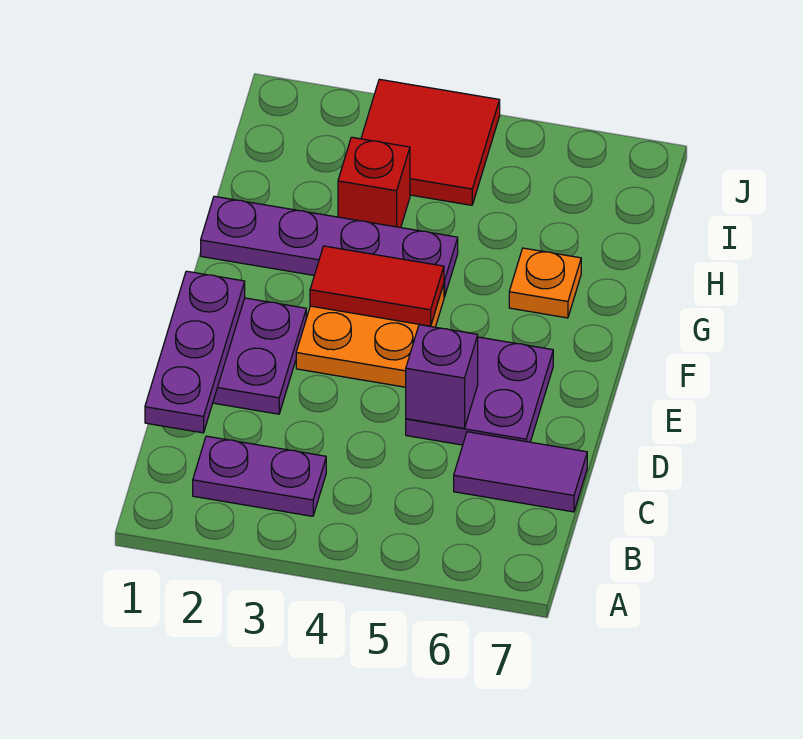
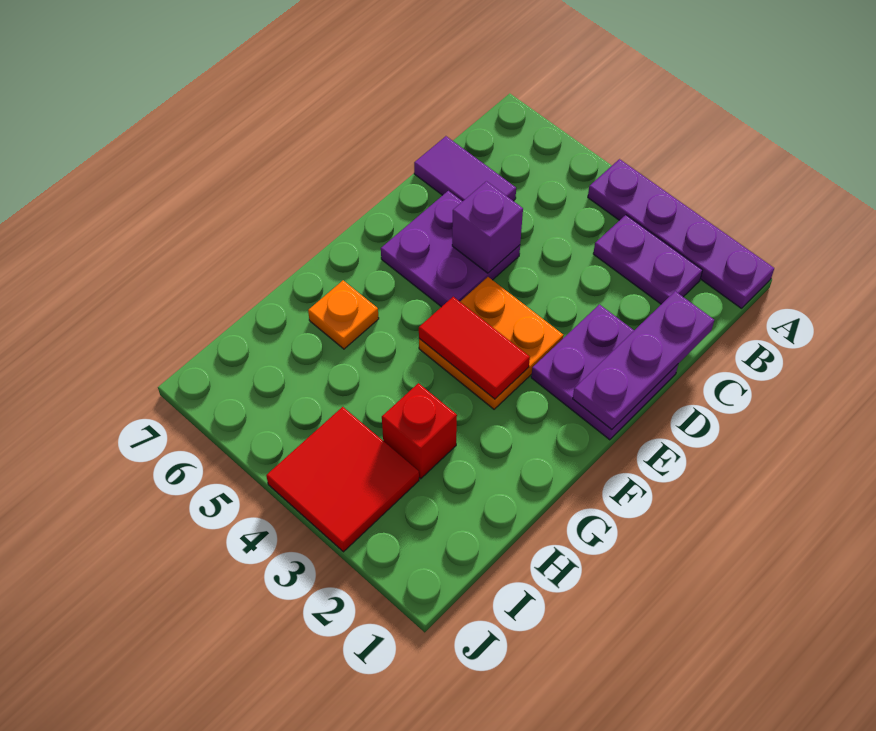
purple plate G1:G4 level 1 -> purple plate A1:A4 level 1

